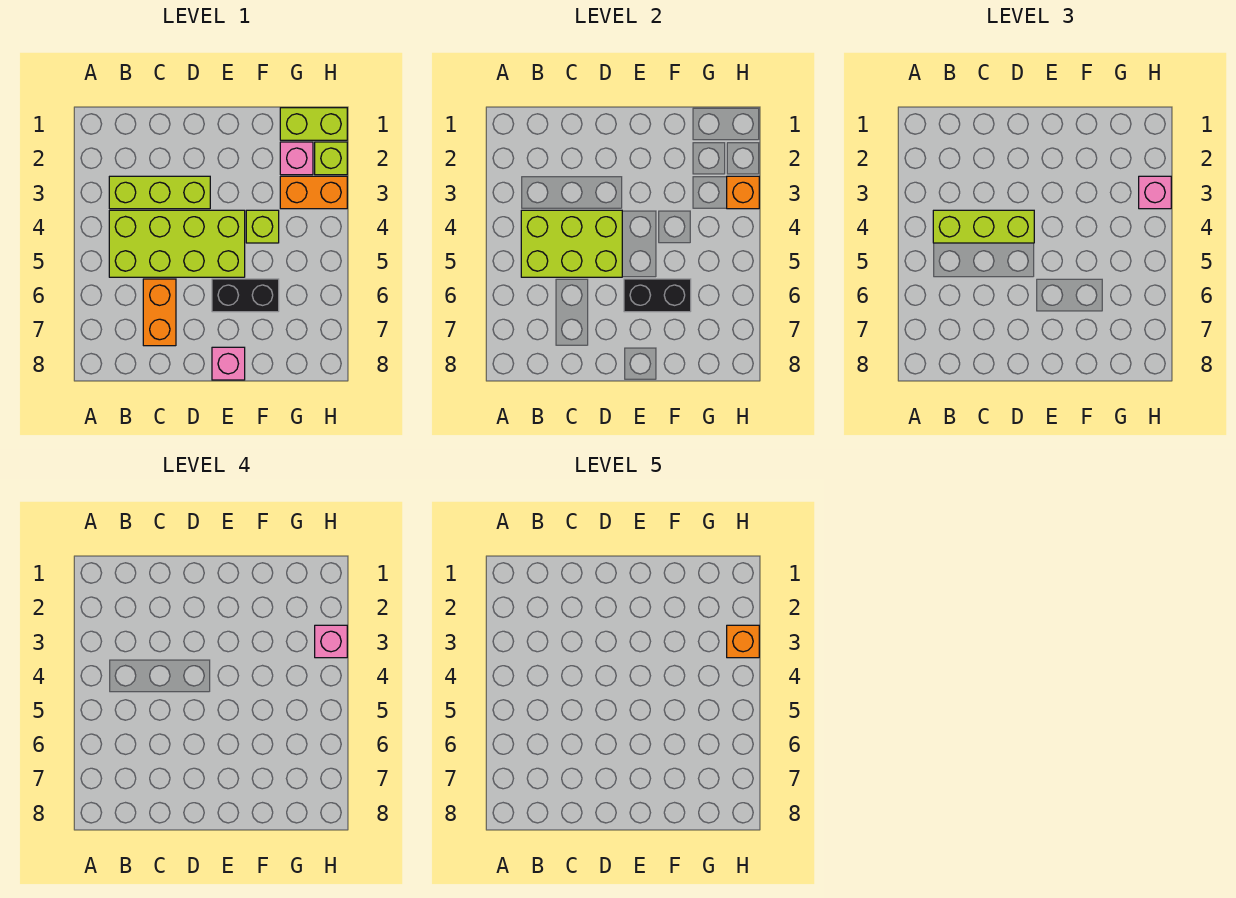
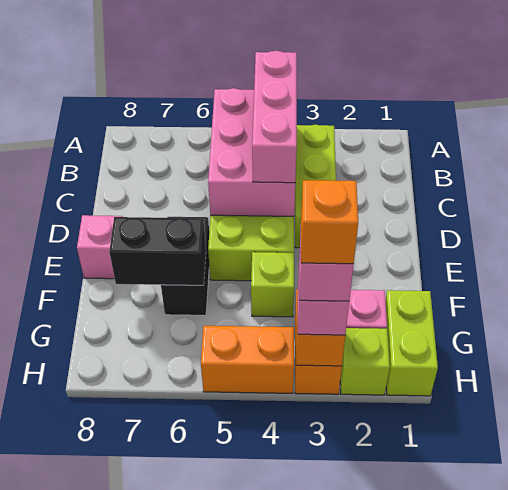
lime brick B4:D5 level 2 -> pink brick B4:D5 level 2
lime brick B4:D4 level 3 -> pink brick B4:D4 level 3
orange brick C6:C7 level 1 -> orange brick H4:H5 level 1
black brick E6:F6 level 2 -> black brick F6:F7 level 2

